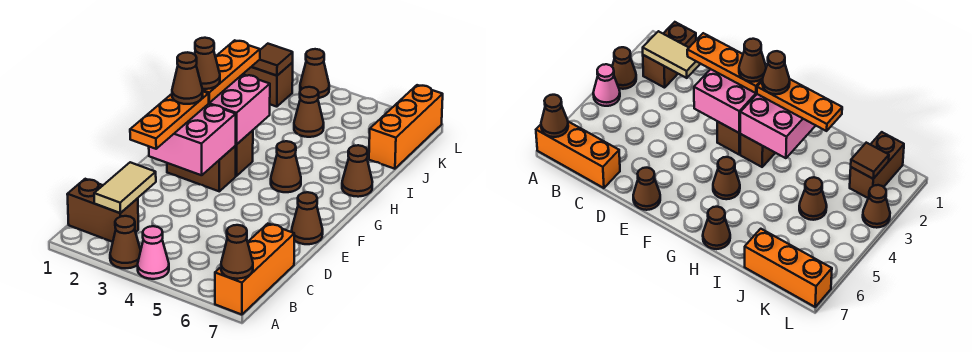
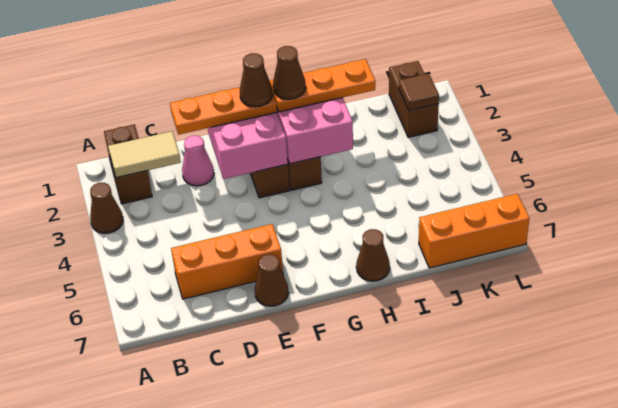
pink cone A4 level 1 -> pink cone D2 level 1
orange brick A7:C7 level 1 -> orange brick C6:E6 level 1
brown cone A7 level 2 -> none
brown cone G5 level 1 -> none
brown cone J4 level 1 -> none
brown cone L3 level 1 -> none

